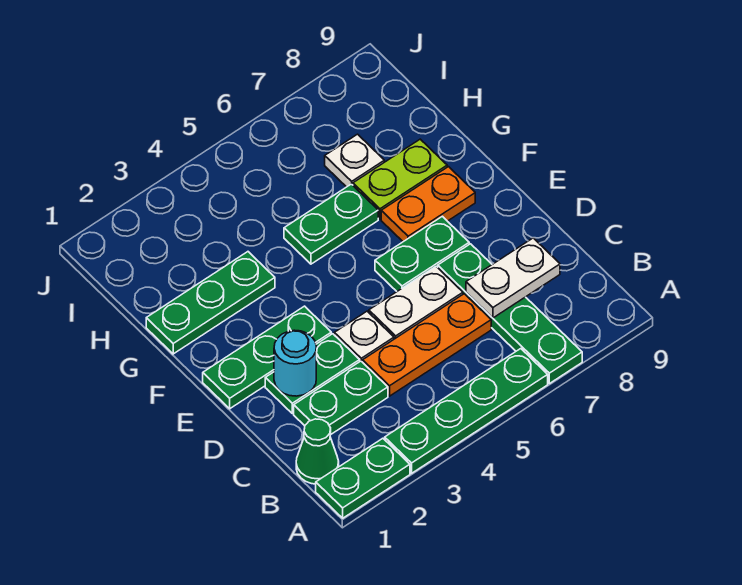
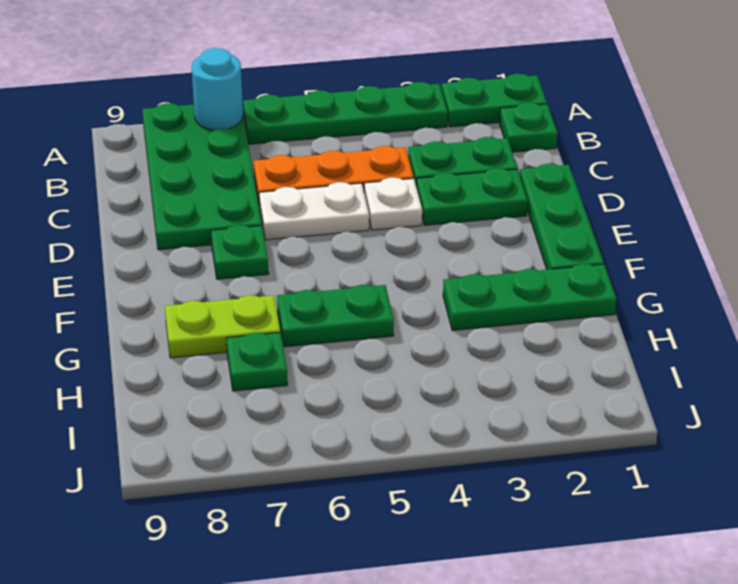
green plate A7:D7 level 1 -> green plate A7:D8 level 1
green cone B1 level 1 -> green plate B1 level 1
white plate C7:C8 level 2 -> none
cyan round brick D2 level 2 -> cyan round brick A7 level 2
green plate E1:E3 level 1 -> green plate D1:F1 level 1
green plate E6:E7 level 1 -> green plate E7 level 1
orange plate F7:F8 level 1 -> none
white plate H7 level 1 -> green plate H7 level 1

